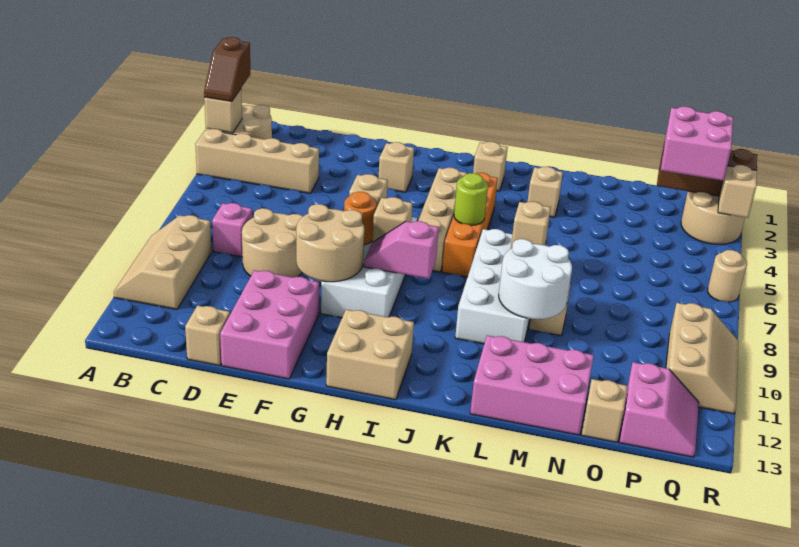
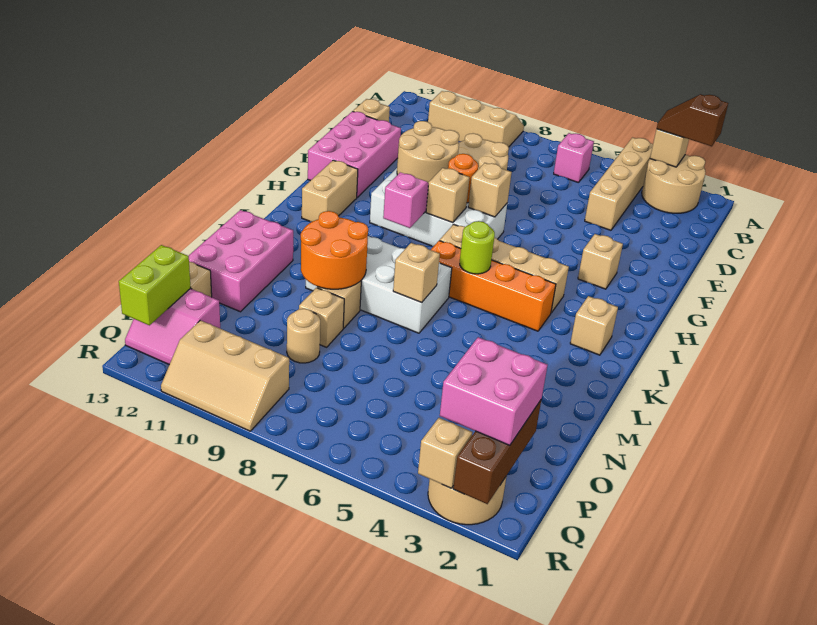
pink brick C8 level 1 -> pink brick B6 level 1
pink brick E11:F13 level 1 -> pink brick E12:G13 level 1
tan brick H12:I13 level 1 -> tan brick H12:I12 level 1
tan brick L3 level 1 -> tan brick N9 level 1
white round brick L9:M10 level 2 -> orange round brick L9:M10 level 2
none -> lime brick P13:Q13 level 2
tan round brick R6 level 1 -> tan round brick O9 level 1

